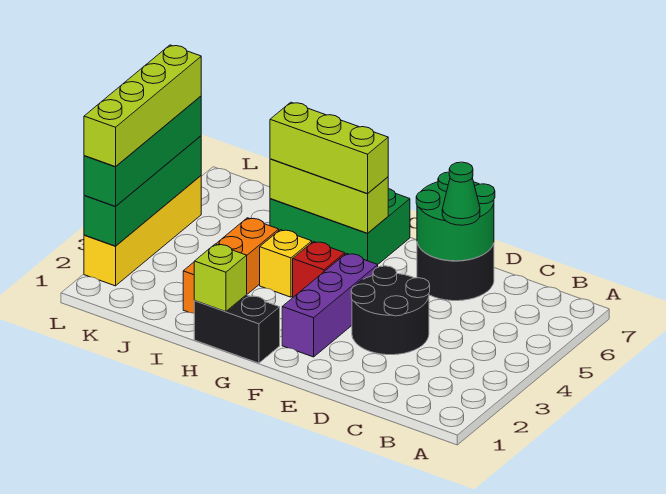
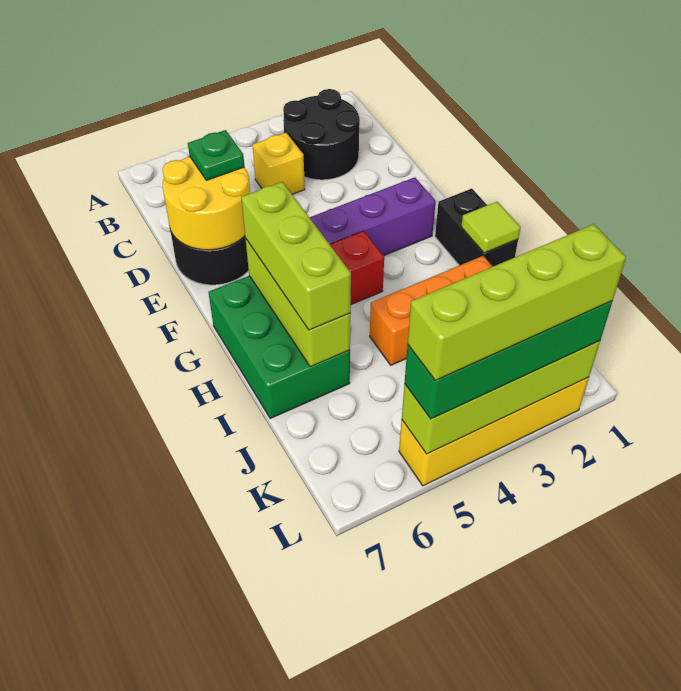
black round brick D3:E4 level 1 -> black round brick B2:C3 level 1
green round brick D6:E7 level 2 -> yellow round brick D6:E7 level 2
green cone D6 level 3 -> green plate D6 level 3
lime brick H1 level 2 -> lime tile H1 level 2
yellow brick H4 level 1 -> yellow brick C4 level 1
green brick L2:L5 level 2 -> lime brick L2:L5 level 2

